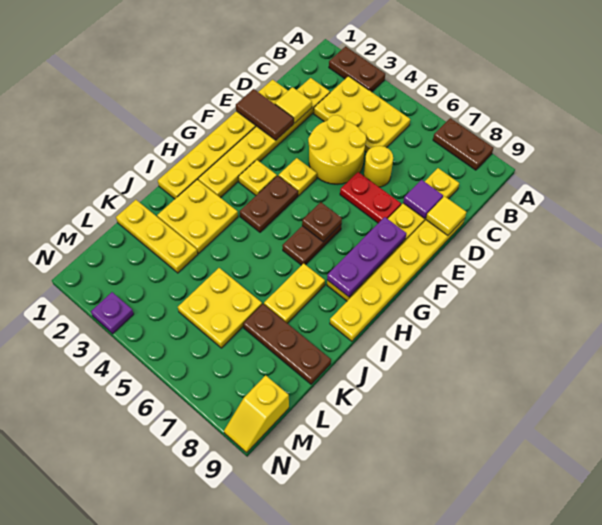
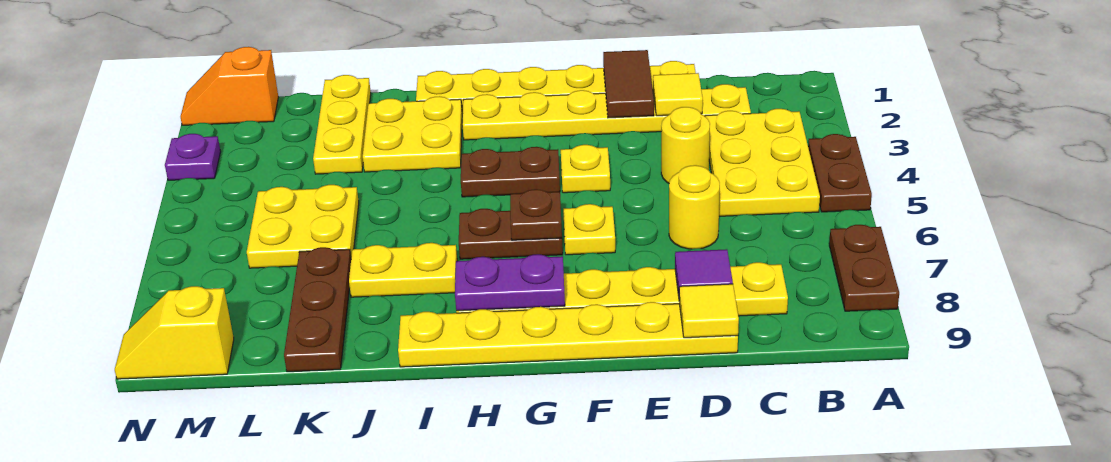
brown plate A2:A3 level 1 -> brown plate A4:A5 level 1
yellow round brick D4:E5 level 1 -> yellow round brick D4 level 1
red plate E6:E7 level 1 -> none
purple plate F8:H8 level 2 -> purple plate G8:H8 level 2
yellow plate G3 level 1 -> yellow plate F6 level 1
none -> orange slope M1:N1 level 1 top M

